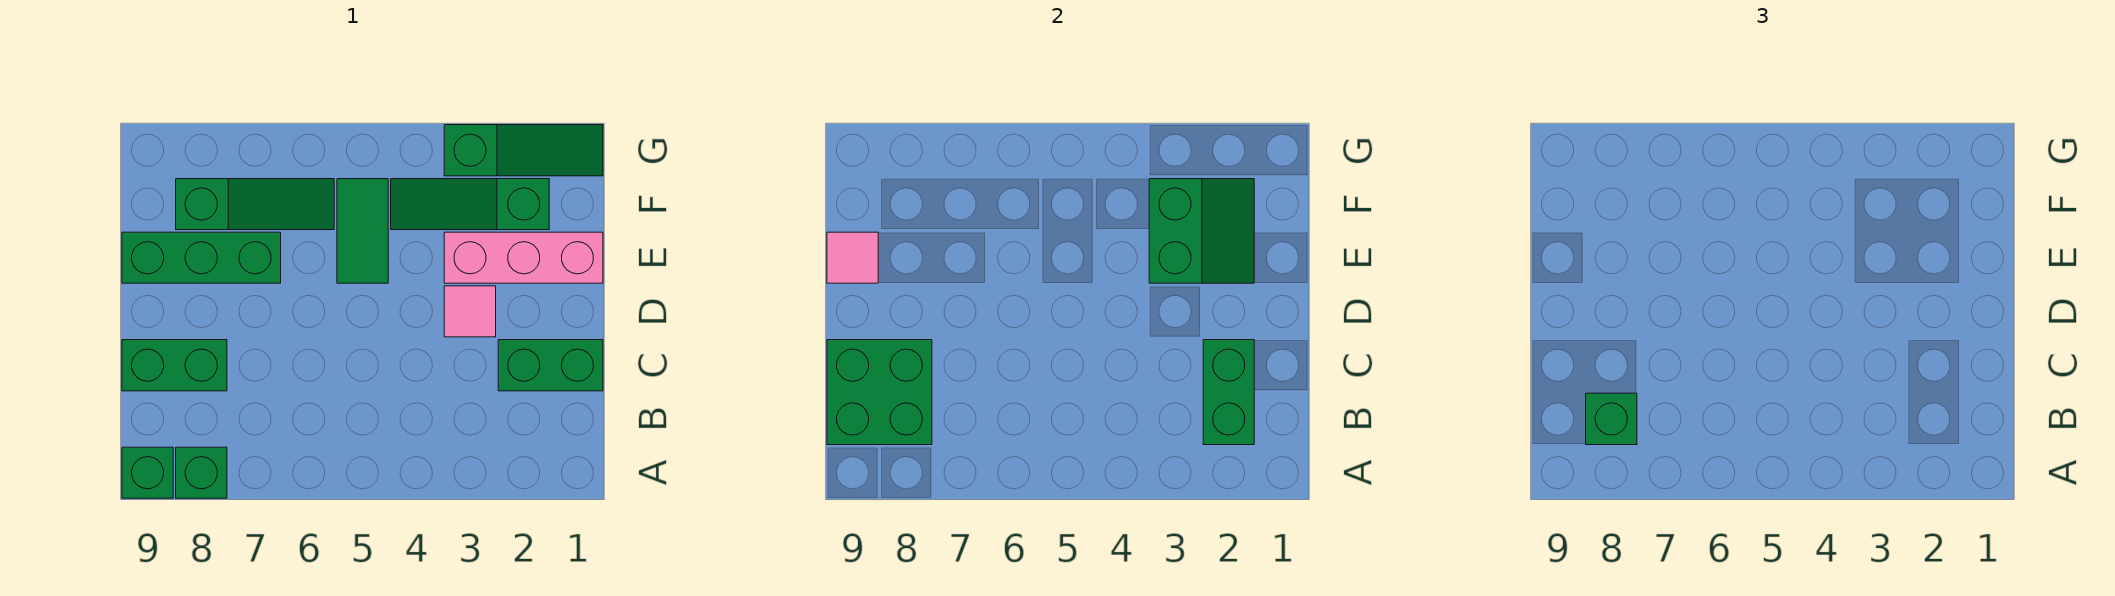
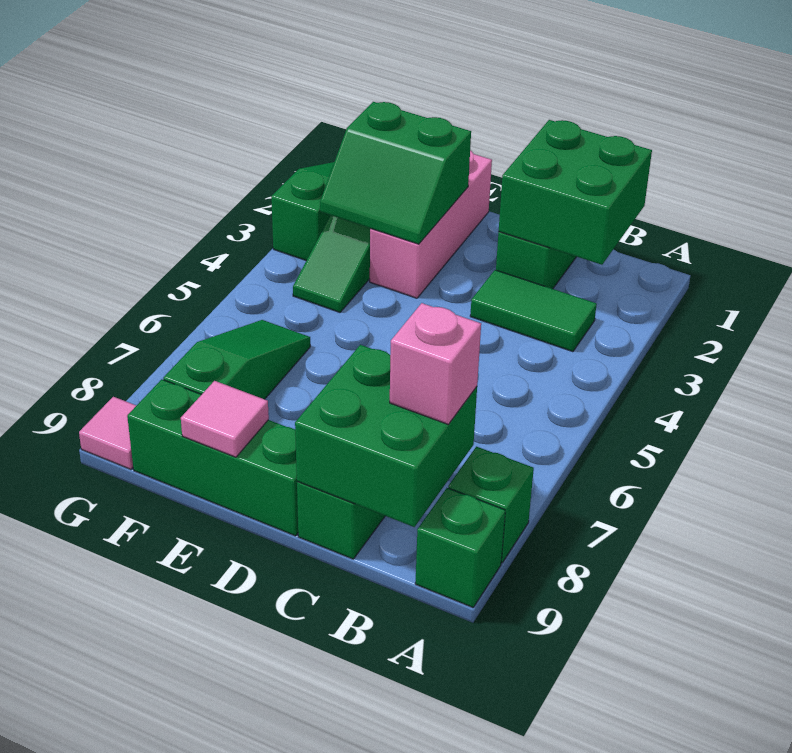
green brick B2:C2 level 2 -> green brick B1:C2 level 2
green brick B8 level 3 -> pink brick B8 level 3
pink tile D3 level 1 -> pink tile G9 level 1
green slope E2:F3 level 2 top 3 -> green slope E2:F3 level 2 top 2
green tile E5:F5 level 1 -> green tile B3:C3 level 1
green brick E7:E9 level 1 -> green brick D9:F9 level 1

